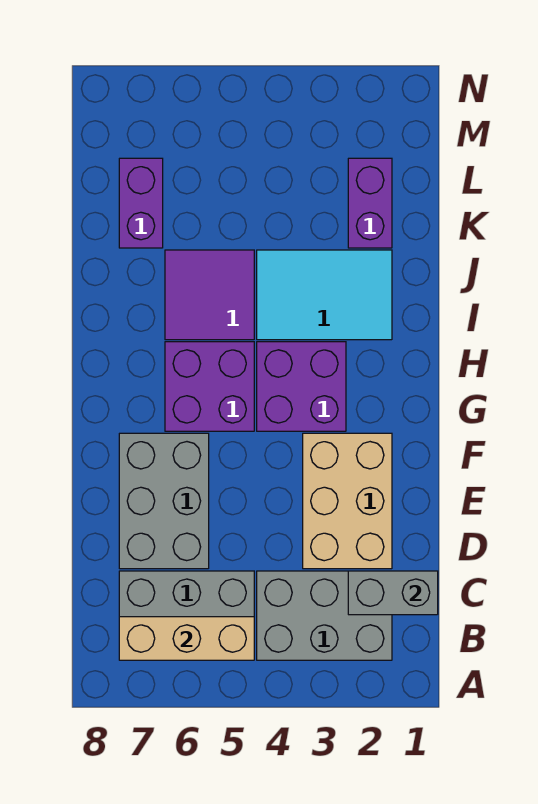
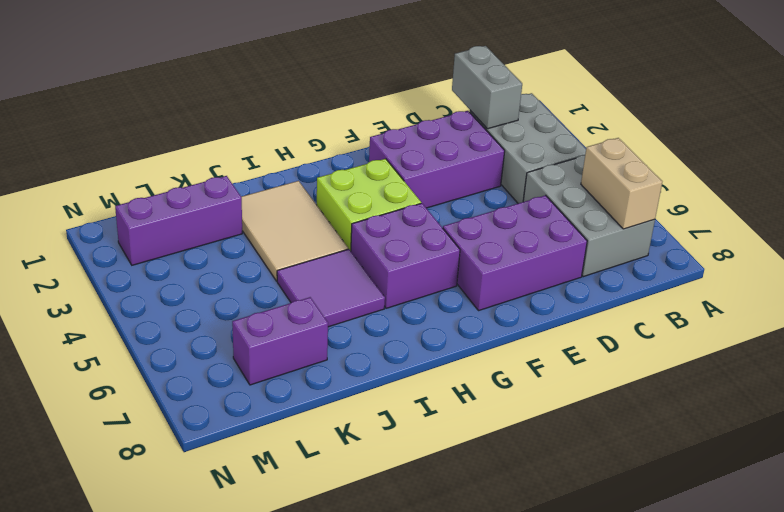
tan brick B5:B7 level 2 -> tan brick B6:B7 level 2
tan brick D2:F3 level 1 -> purple brick D2:F3 level 1
grey brick D6:F7 level 1 -> purple brick D6:F7 level 1
purple brick G3:H4 level 1 -> lime brick G3:H4 level 1
cyan tile I2:J4 level 1 -> tan tile I2:J4 level 1
purple brick K2:L2 level 1 -> purple brick K2:M2 level 1

